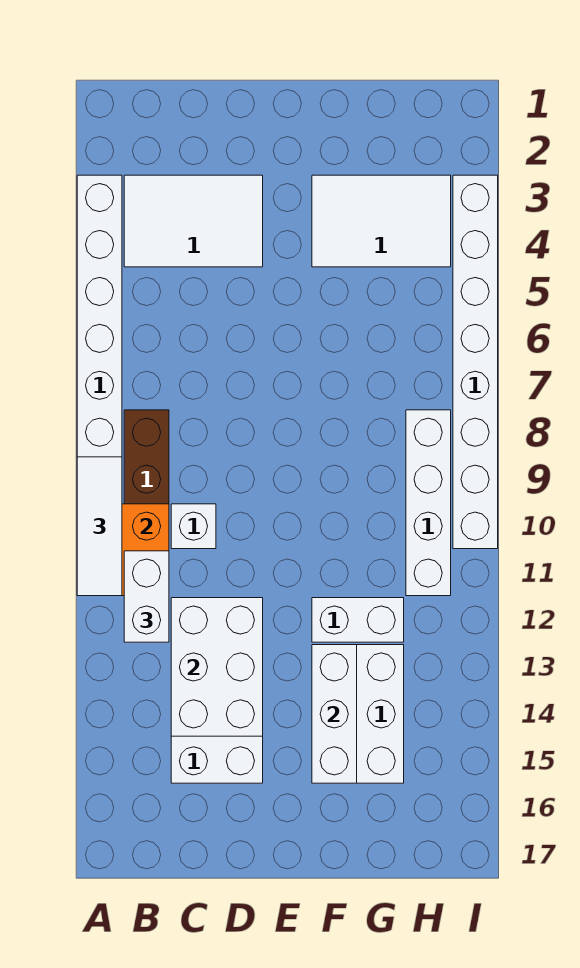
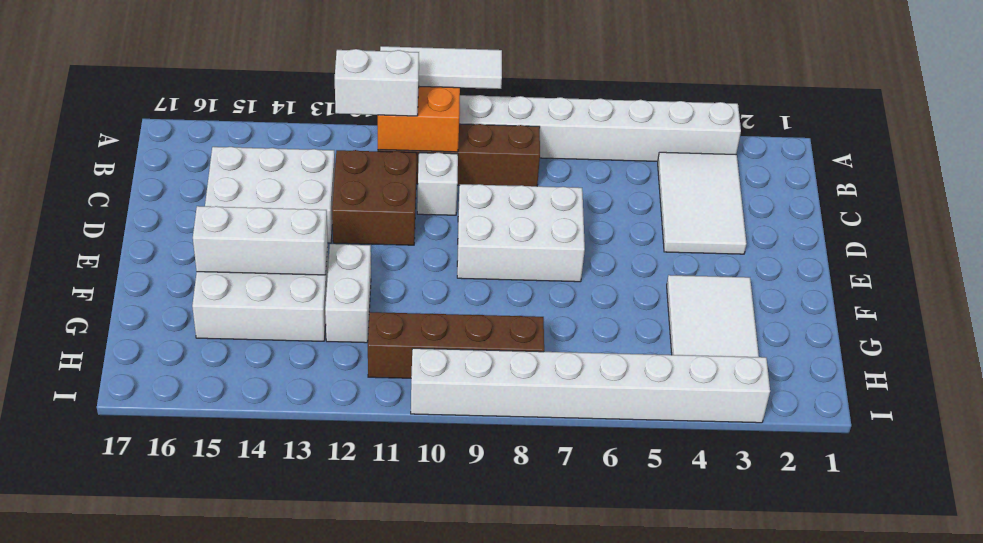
none -> brown brick C11:D12 level 1
white brick C12:D14 level 2 -> white brick D7:E9 level 1
white brick H8:H11 level 1 -> brown brick H8:H11 level 1

